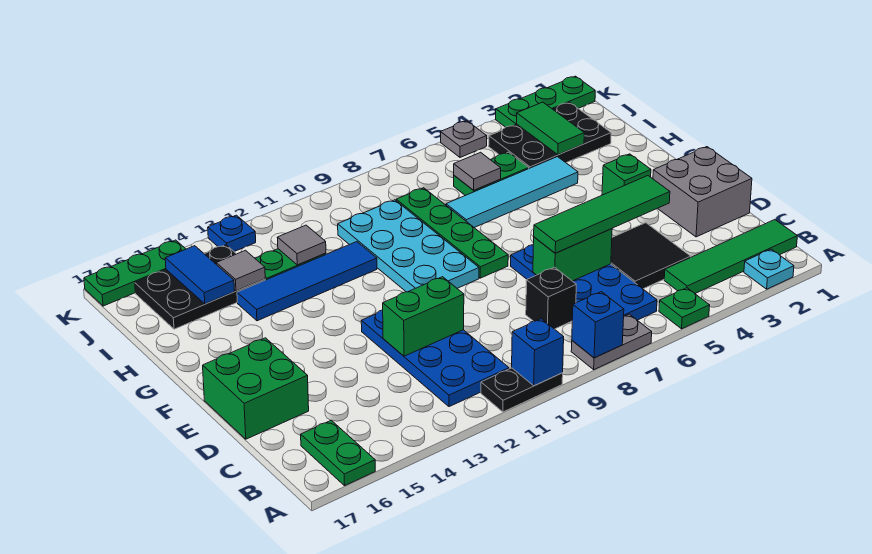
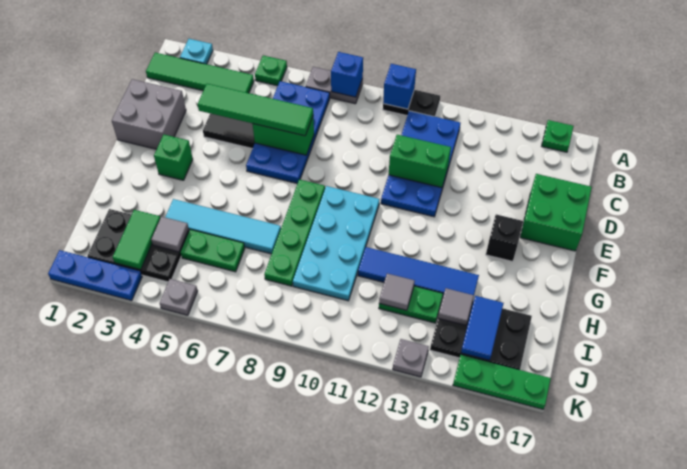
green plate A16:B16 level 1 -> green plate A16 level 1
black brick C8 level 1 -> black brick F15 level 1
grey tile I6 level 2 -> grey tile I4 level 2
green plate K1:K3 level 1 -> blue plate K1:K3 level 1
blue plate K13 level 1 -> grey plate K13 level 1

